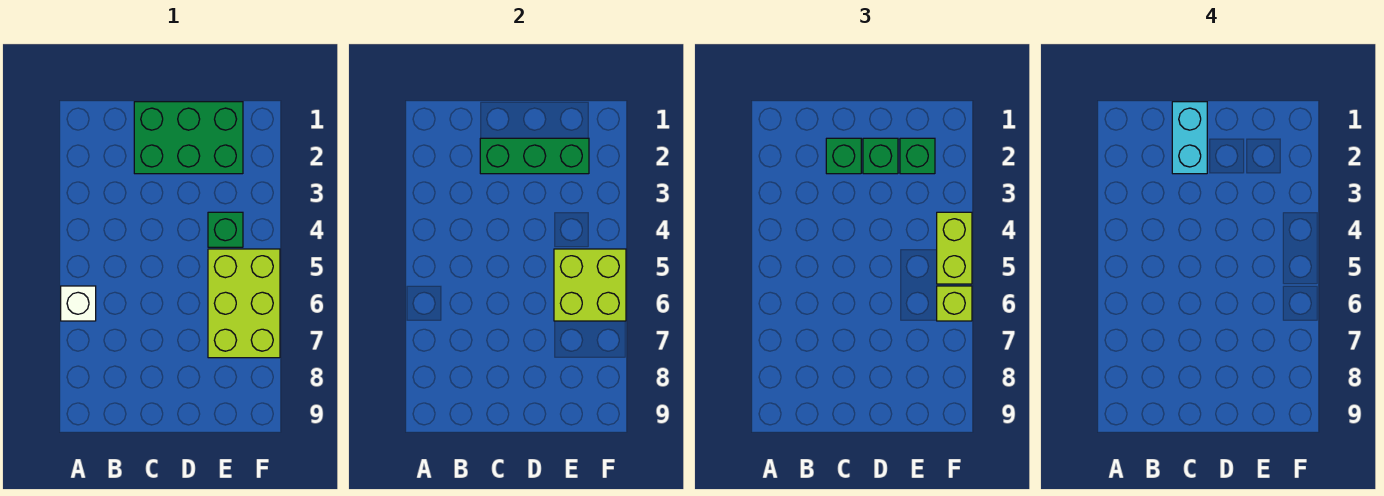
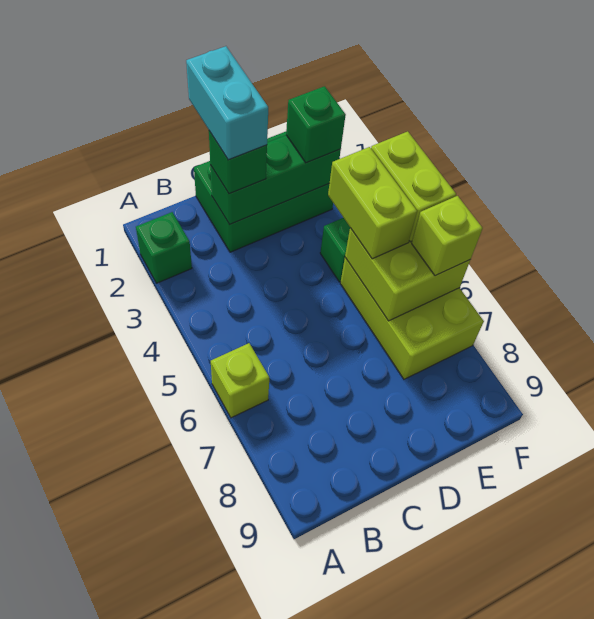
white brick A6 level 1 -> lime brick A6 level 1
green brick D2 level 3 -> green brick A2 level 1
none -> lime brick E4:E5 level 3

